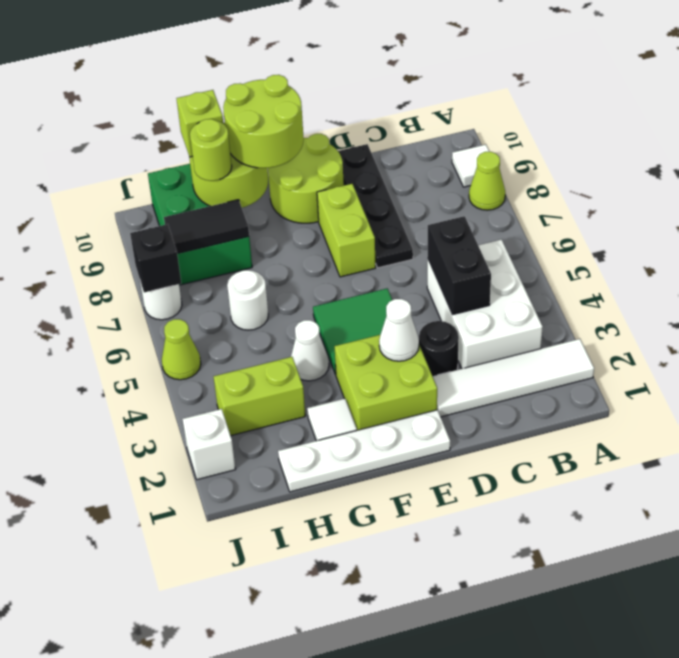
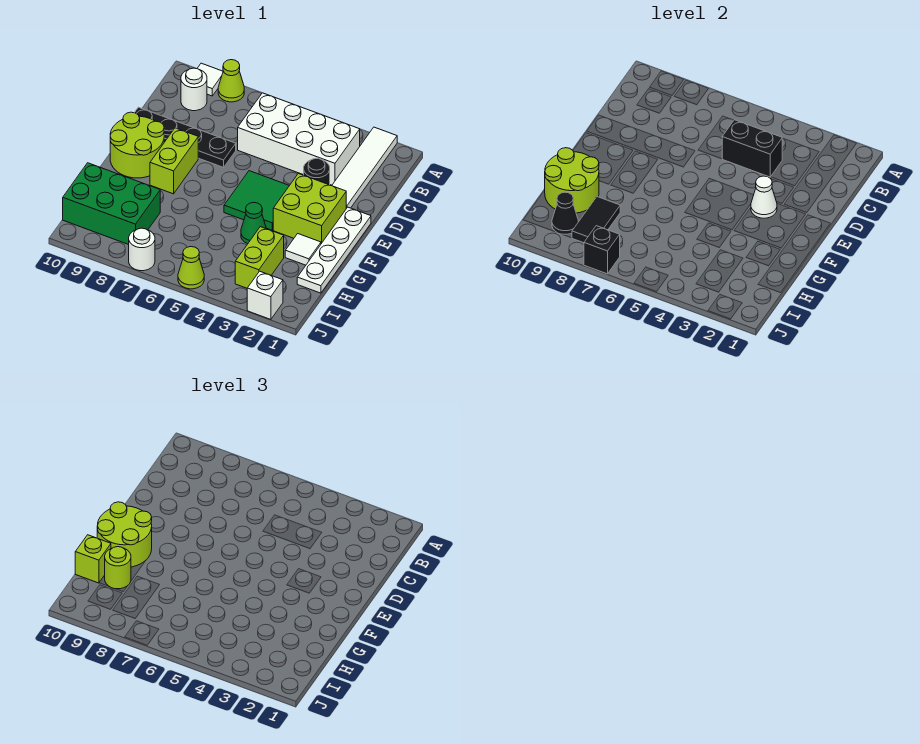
white brick B3:C5 level 1 -> white brick B3:C6 level 1
lime brick E7:E8 level 1 -> lime brick E8:F8 level 1
white cone G4 level 1 -> green cone G4 level 1
white round brick H6 level 1 -> white round brick B9 level 1
none -> black cone I9 level 2

